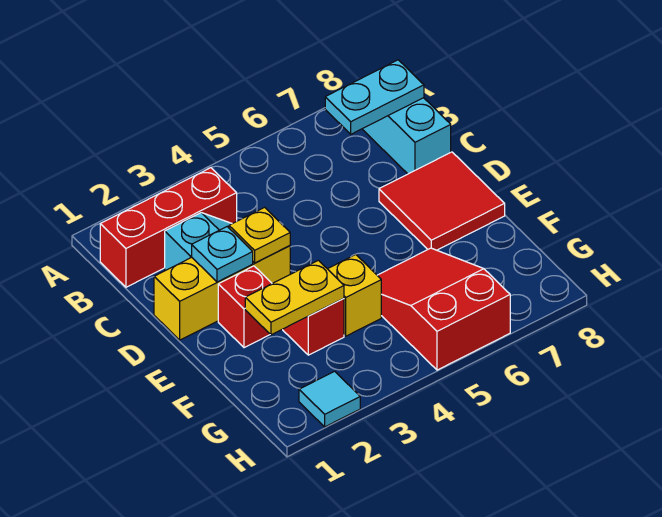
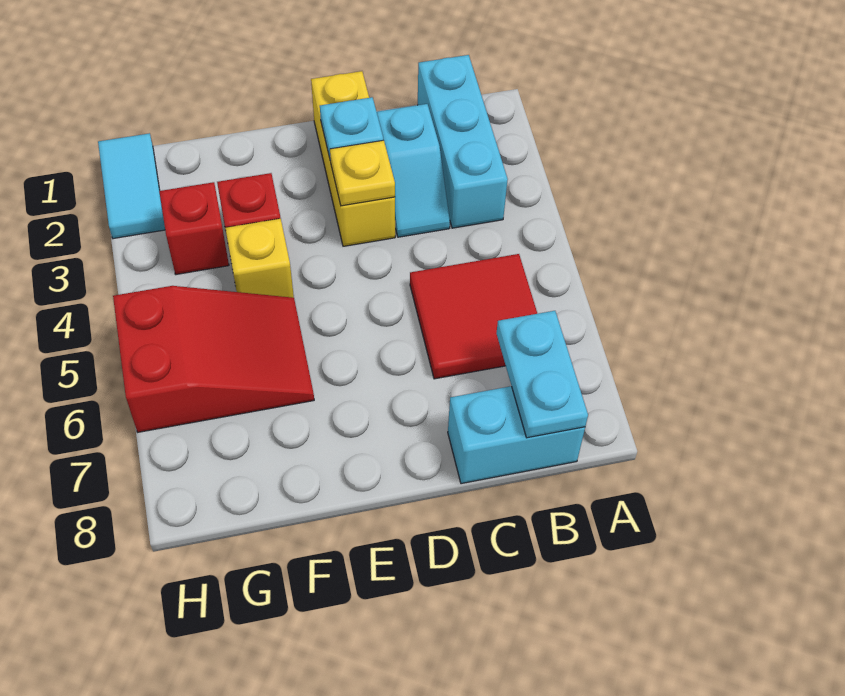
red brick B1:B3 level 1 -> cyan brick B1:B3 level 1
red tile D7:E8 level 1 -> red tile B5:C6 level 1
red brick E2 level 1 -> red brick G3 level 1
yellow plate F2:F3 level 2 -> none
cyan tile H2 level 1 -> cyan tile H1:H2 level 1

